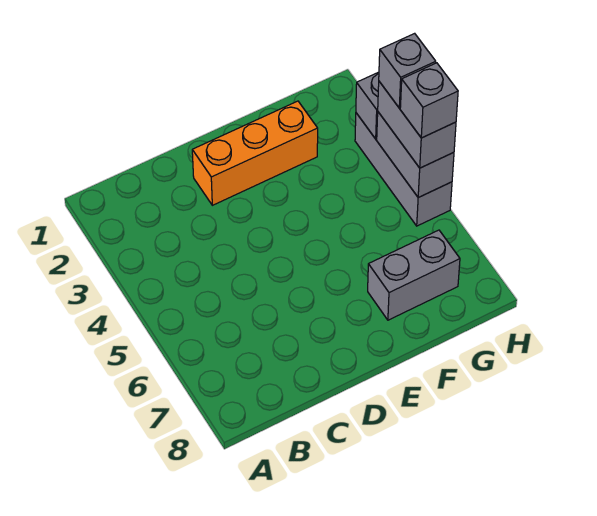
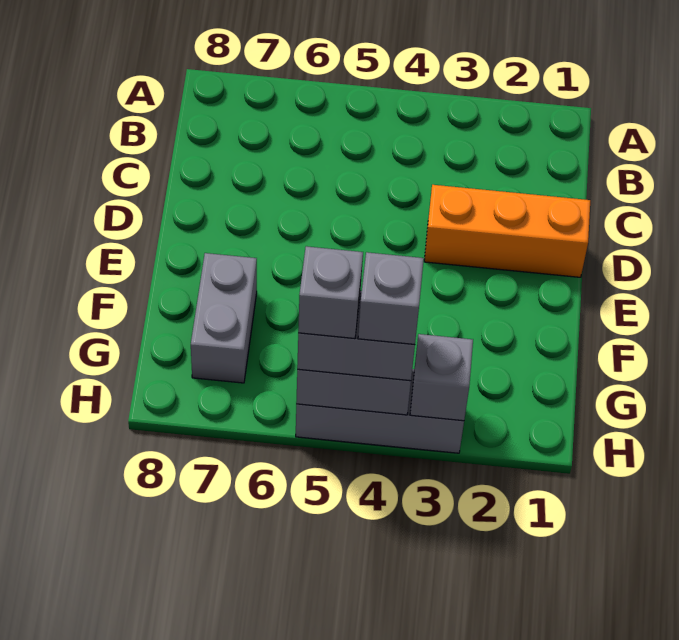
orange brick D2:F2 level 1 -> orange brick D1:D3 level 1

